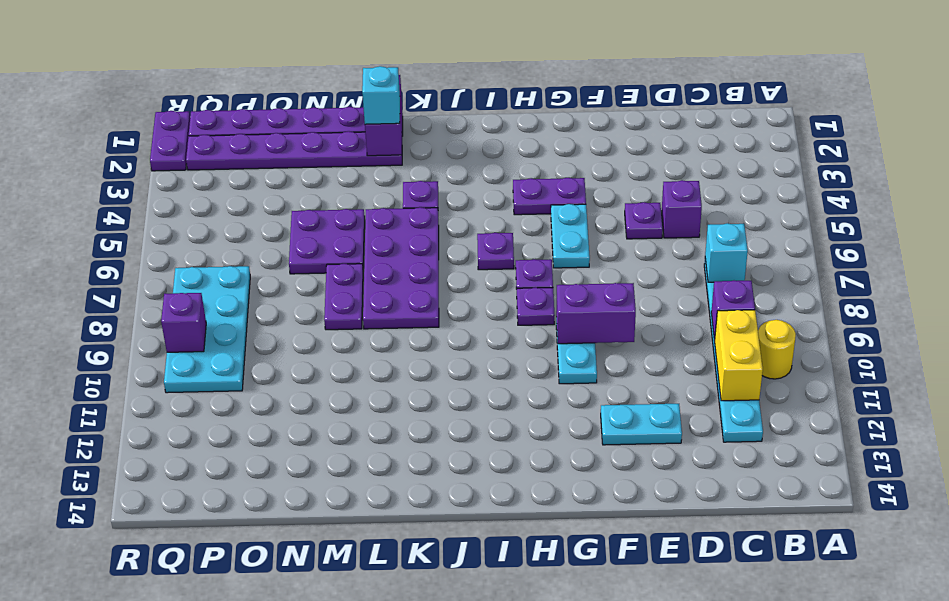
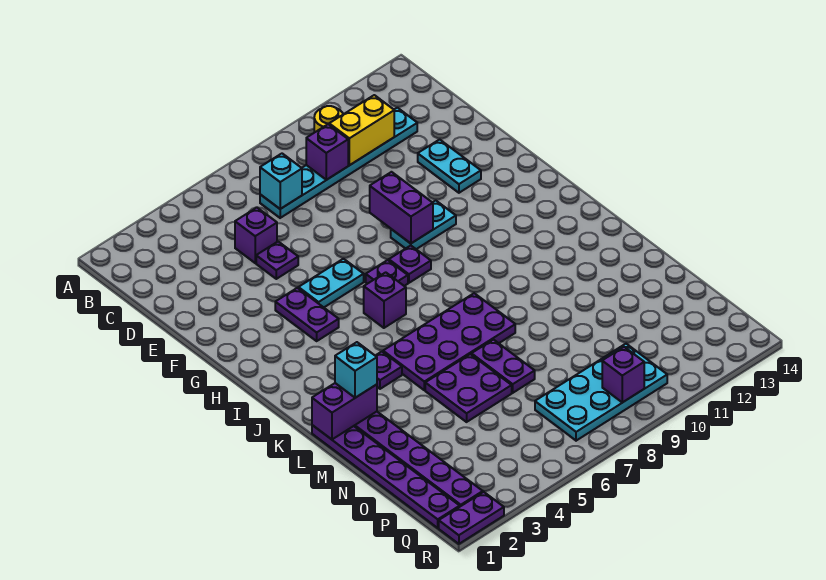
purple plate I6 level 1 -> purple brick I6 level 1
purple plate M7:M8 level 1 -> purple plate M7:N7 level 1

